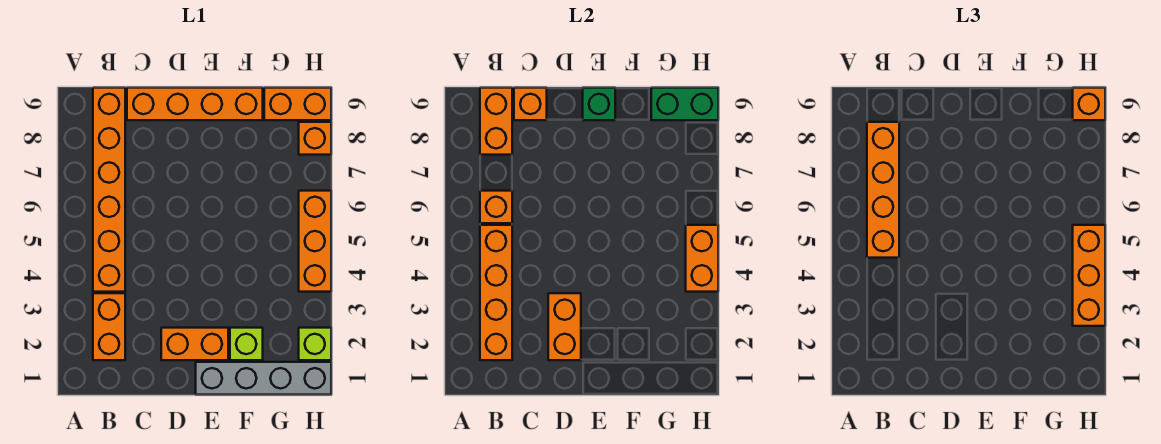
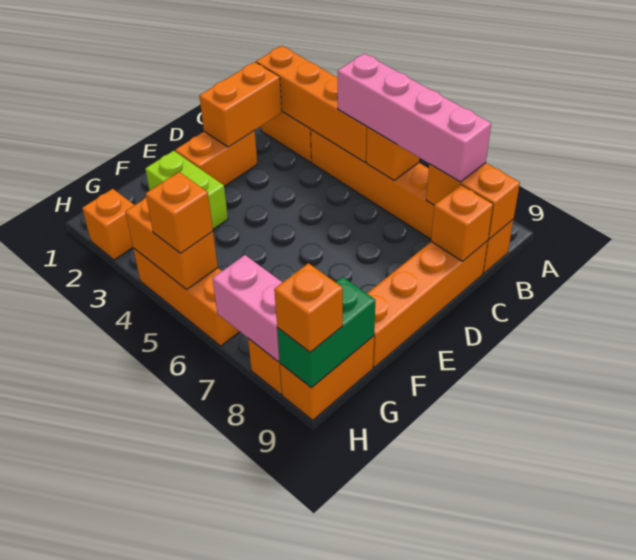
orange brick B5:B8 level 3 -> pink brick B5:B8 level 3
orange brick D2:D3 level 2 -> orange brick C2:D2 level 2
grey brick E1:H1 level 1 -> none
green brick E9 level 2 -> none
lime brick F2 level 1 -> lime brick F2:F3 level 1
lime brick H2 level 1 -> orange brick H2 level 1
orange brick H3:H5 level 3 -> orange brick H5 level 3
none -> pink brick H7:H8 level 2

